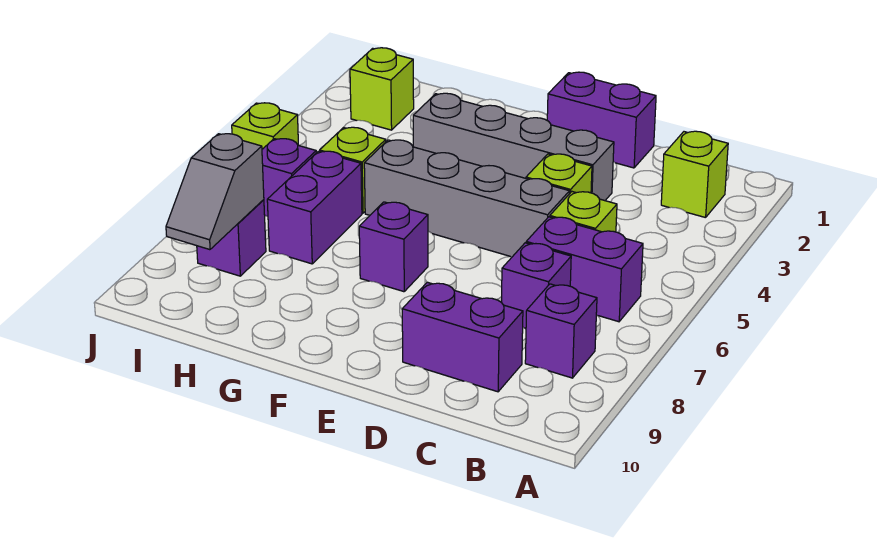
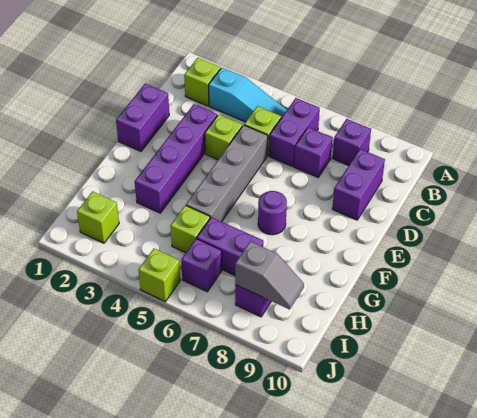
none -> cyan slope B3:B5 level 1 top 3
grey brick D3:G3 level 1 -> purple brick D3:G3 level 1
purple brick F7 level 1 -> purple round brick F7 level 1

